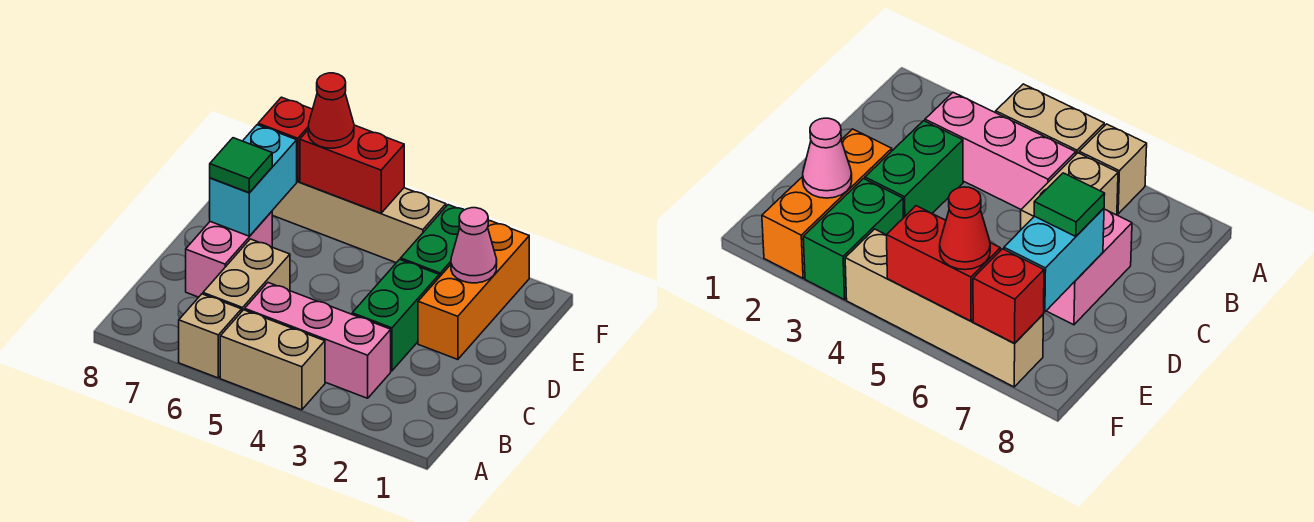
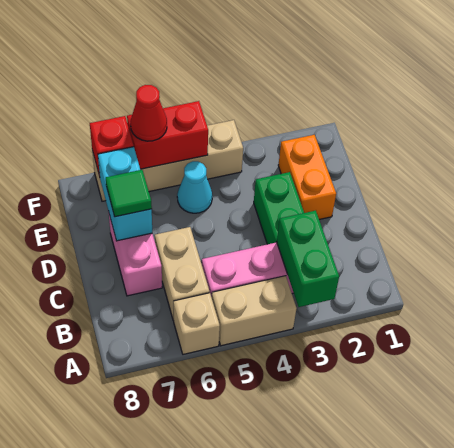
orange brick D2:F2 level 1 -> orange brick D2:E2 level 1
pink cone E2 level 2 -> none
green brick E3:F3 level 1 -> green brick A3:B3 level 2
none -> cyan cone E5 level 1

